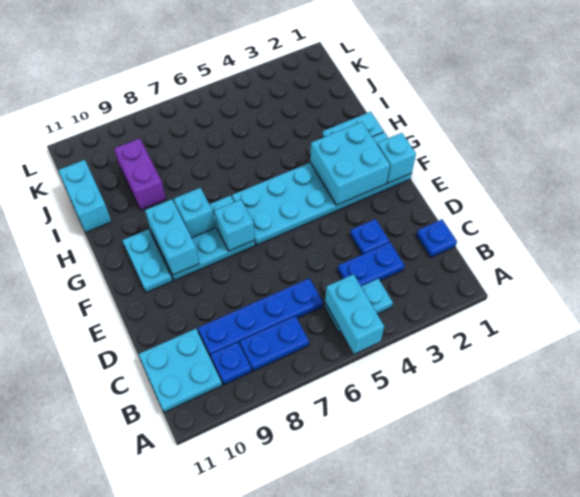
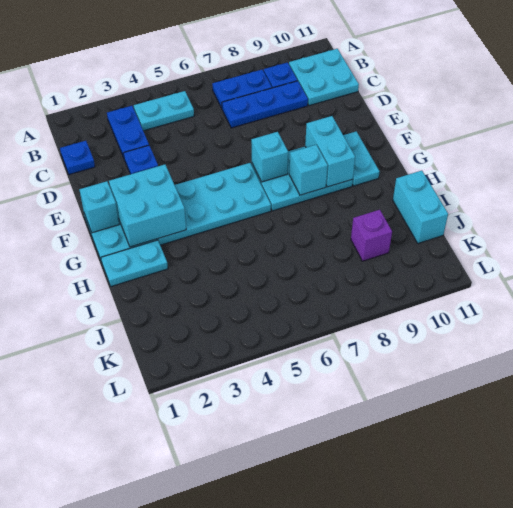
cyan brick A5:B5 level 2 -> none
blue plate C3:C4 level 1 -> blue plate B3:C3 level 1
blue plate C6:C9 level 1 -> blue plate C7:C9 level 1
purple brick I9:J9 level 1 -> purple brick J9 level 1

